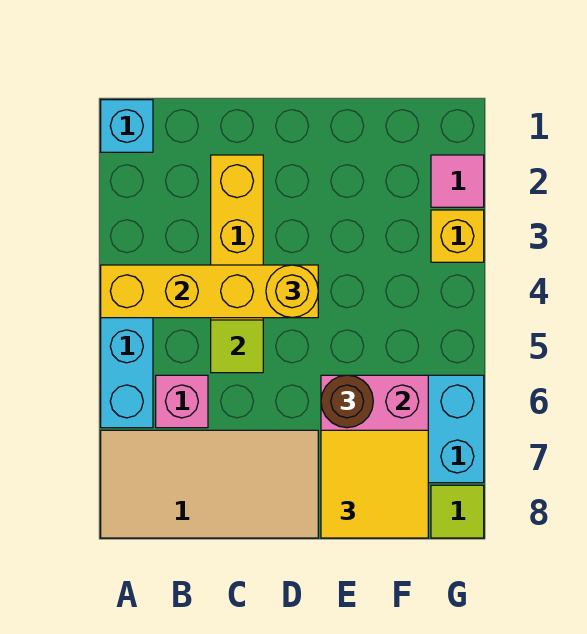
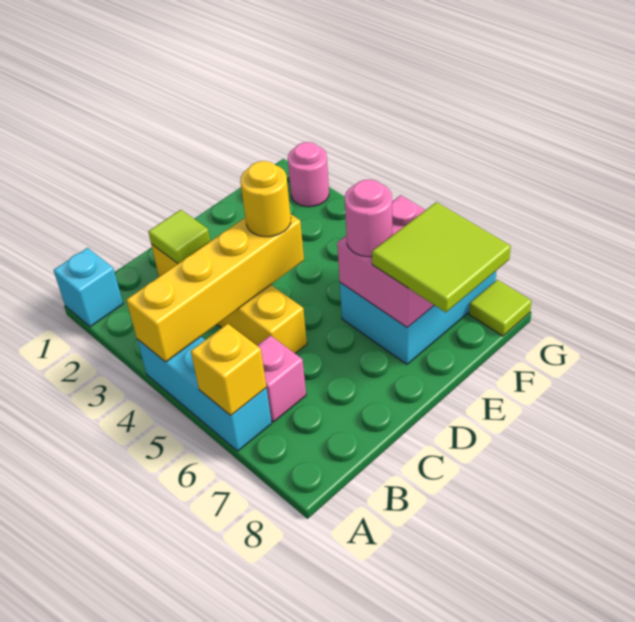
tan tile A7:D8 level 1 -> none
lime tile C5 level 2 -> lime tile C2 level 2
brown round brick E6 level 3 -> pink round brick E6 level 3
yellow tile E7:F8 level 3 -> lime tile E7:F8 level 3
pink tile G2 level 1 -> pink round brick G2 level 1
yellow brick G3 level 1 -> yellow brick A6 level 2

